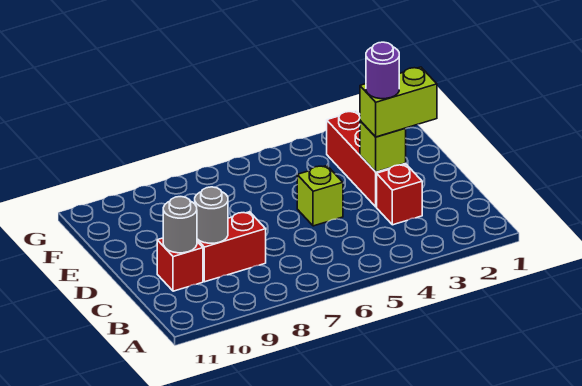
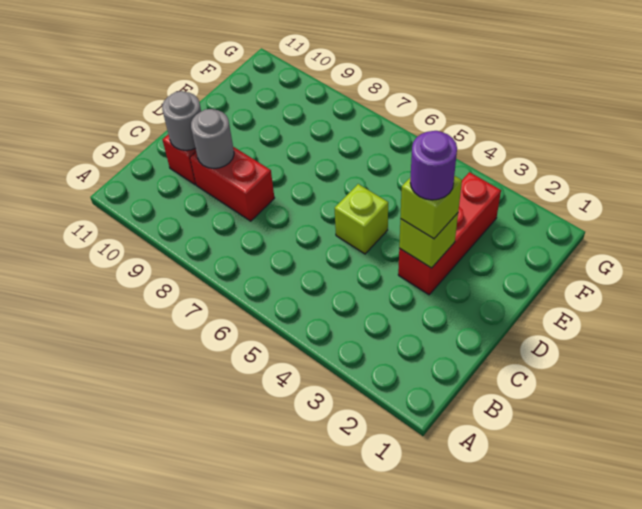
red brick C3 level 1 -> none
lime brick D2:D3 level 3 -> lime brick D3 level 3

